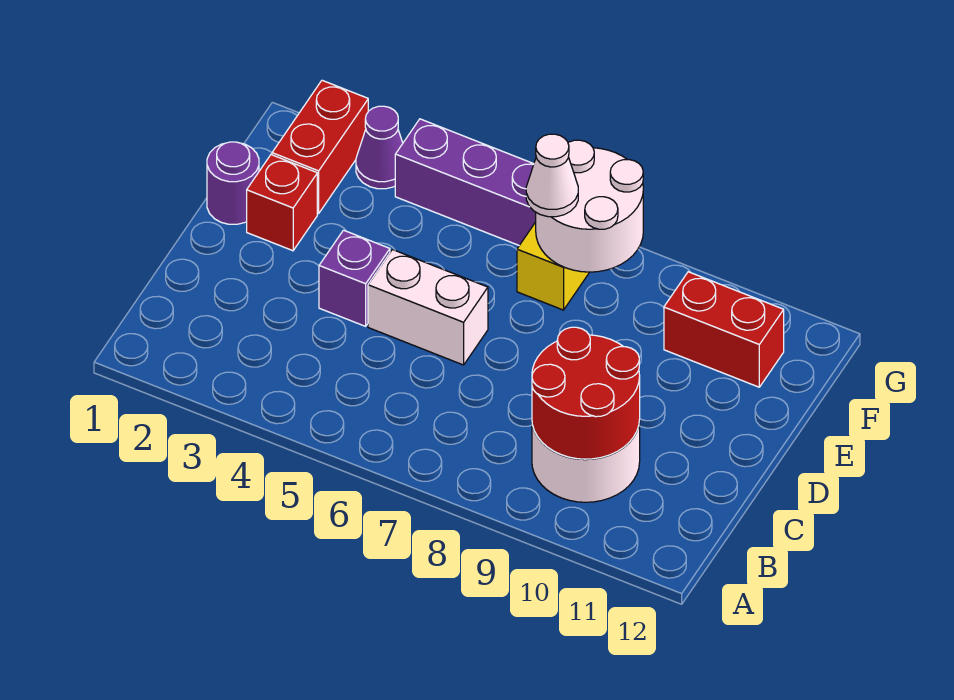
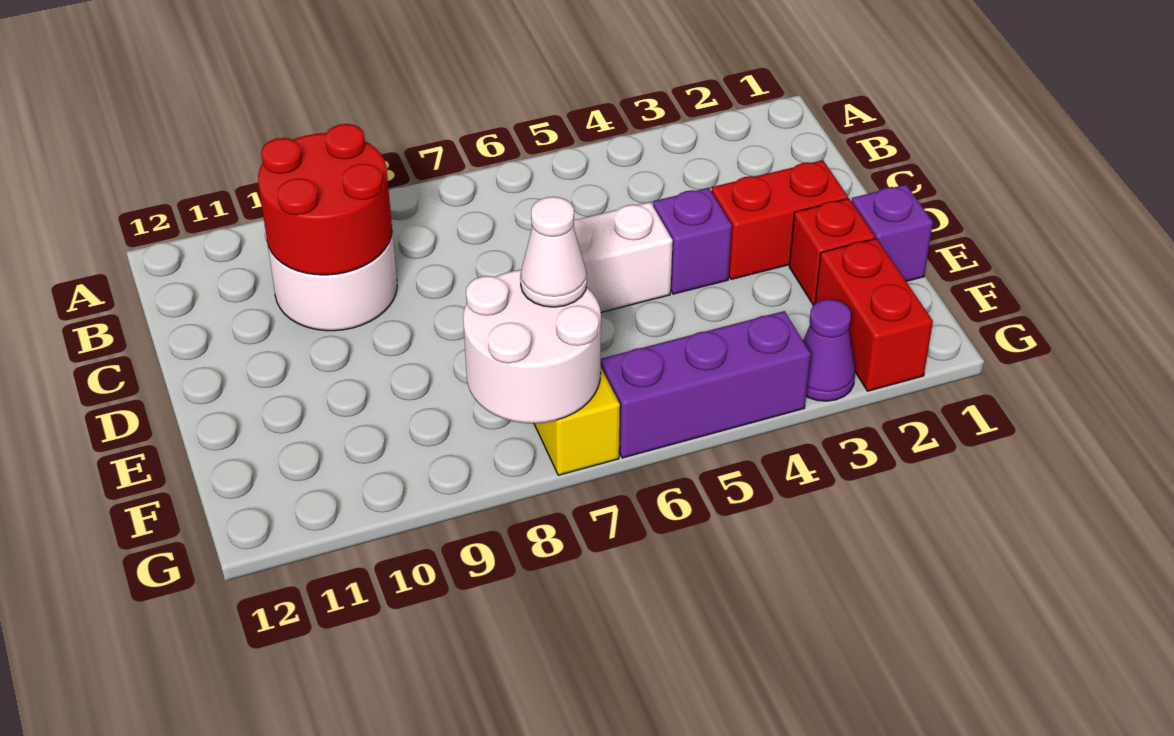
purple round brick E1 level 1 -> purple brick E1 level 1
red brick F10:F11 level 1 -> red brick D2:D3 level 1

